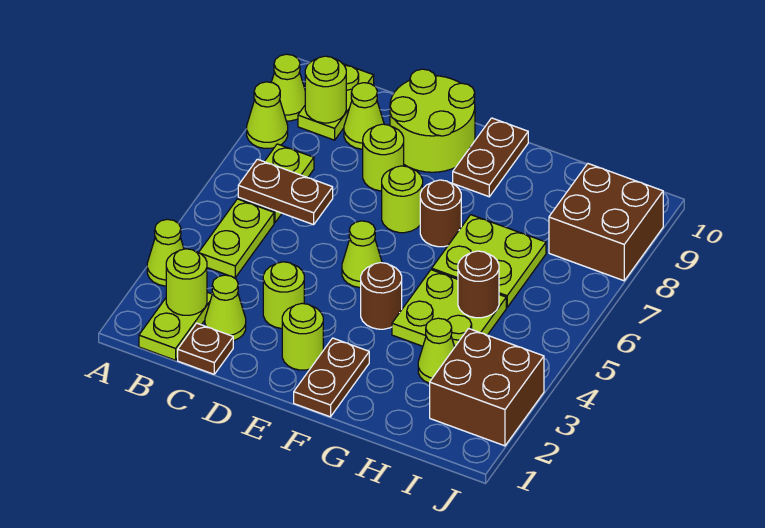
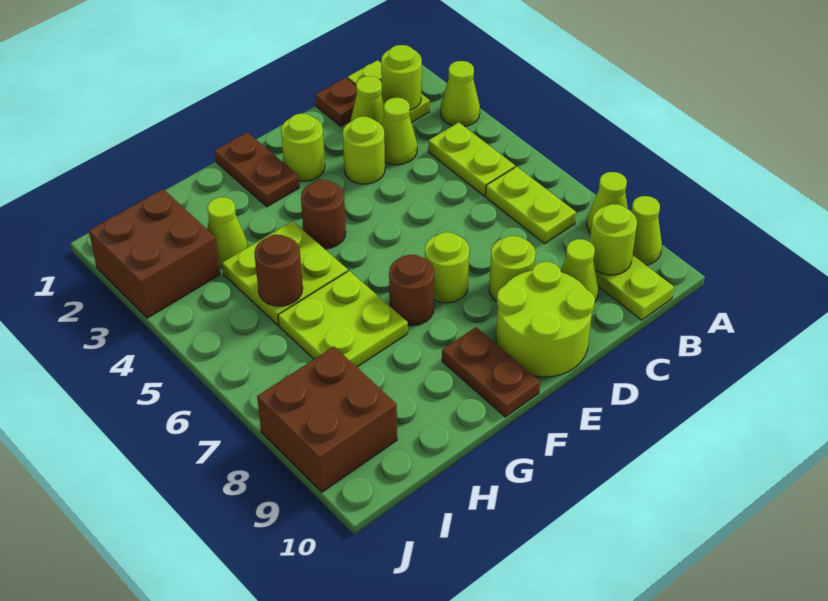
brown plate B6:C6 level 2 -> none
lime cone E5 level 1 -> lime cone C3 level 1

